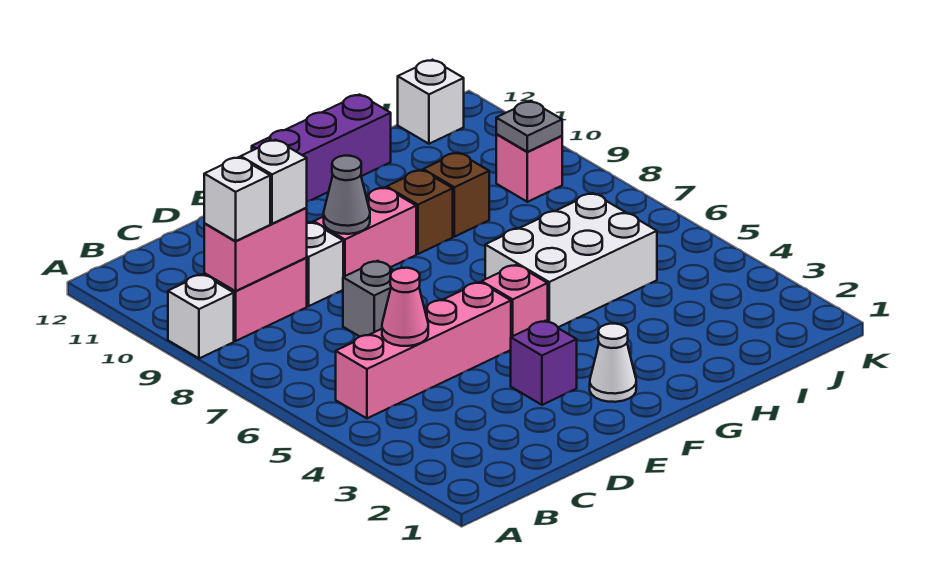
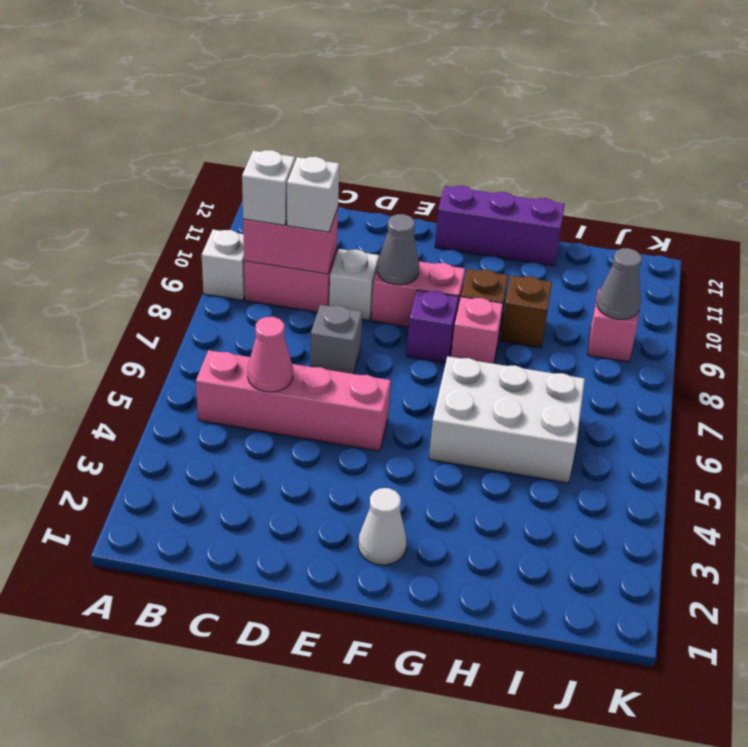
purple brick E3 level 1 -> purple brick F8 level 1
pink brick F5 level 1 -> pink brick G8 level 1
grey plate J9 level 2 -> grey cone J9 level 2
white brick J12 level 1 -> none

